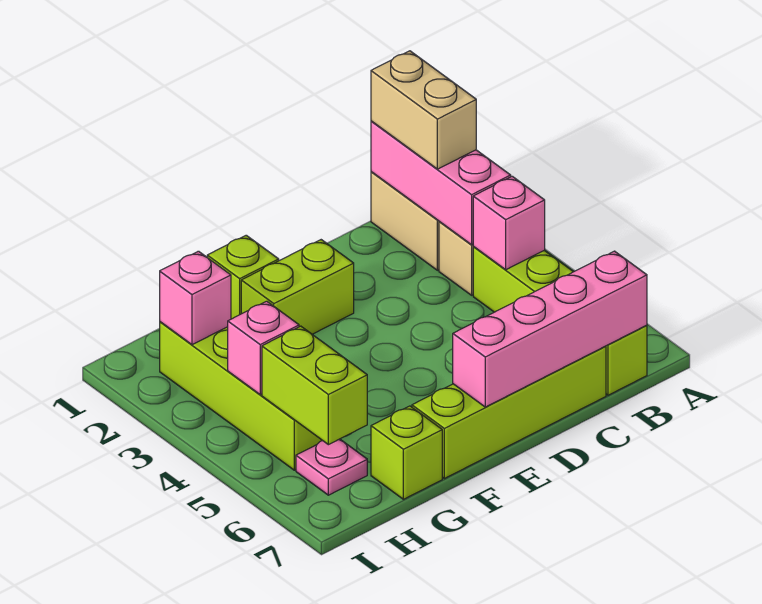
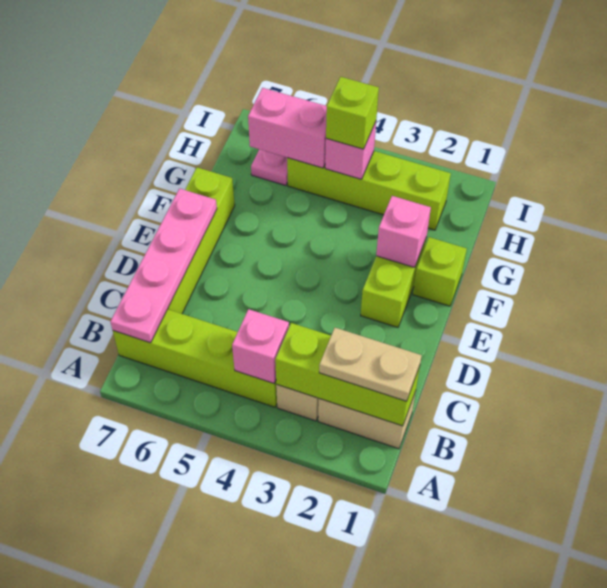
pink brick B1:B3 level 2 -> lime brick B1:B3 level 2
tan brick B1:B2 level 3 -> tan plate B1:B2 level 3
pink brick B7:E7 level 2 -> pink plate B7:E7 level 2
lime brick G7 level 1 -> lime brick H4 level 3
pink brick H2 level 2 -> pink brick F2 level 2
lime brick H5:H6 level 2 -> pink brick H5:H6 level 2

